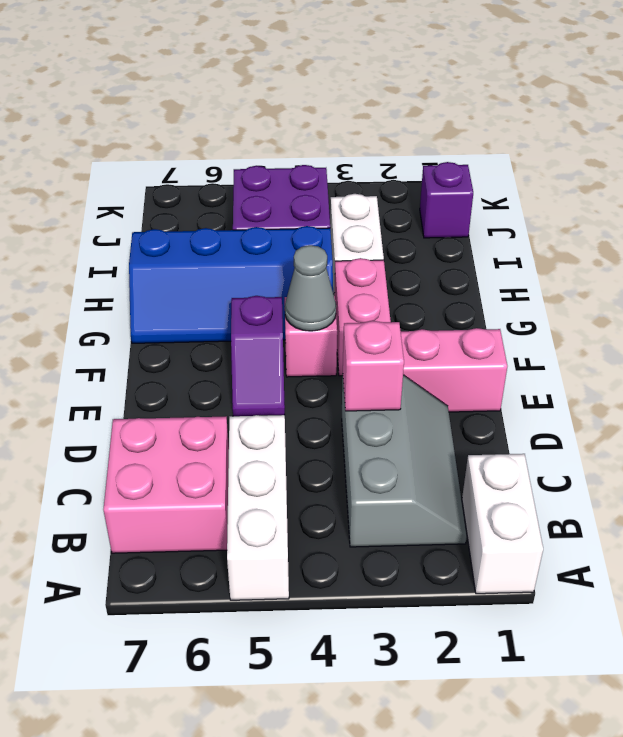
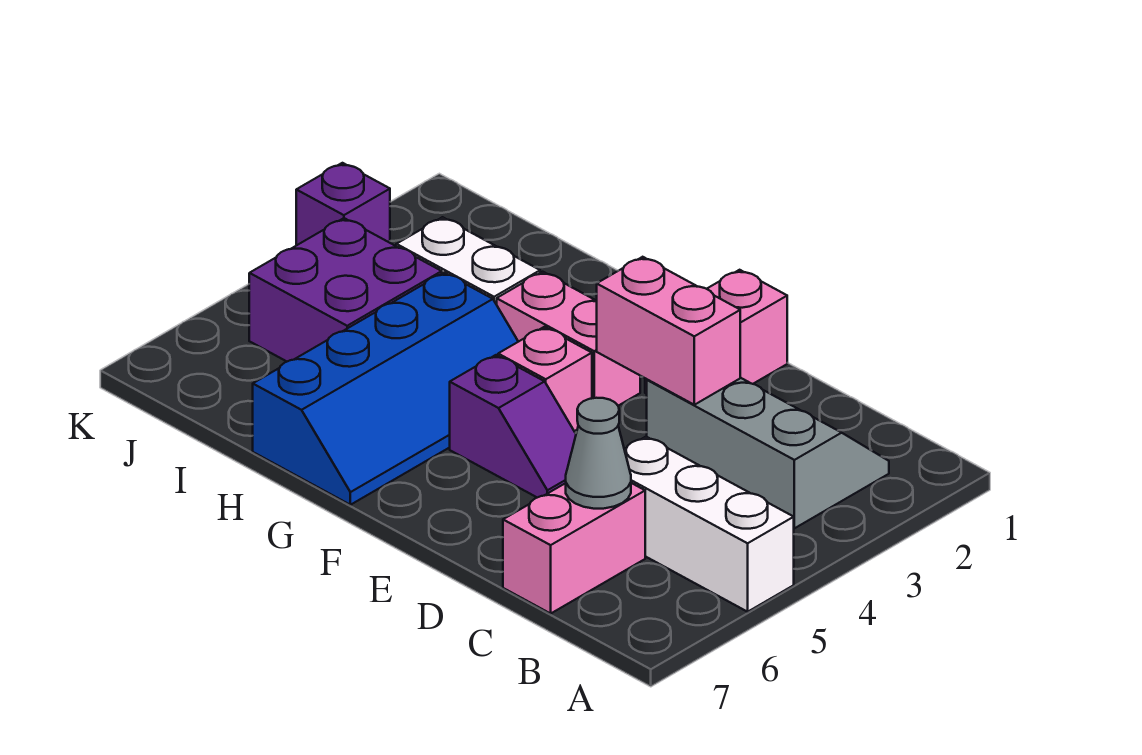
white brick A1:B1 level 1 -> none
pink brick B6:C7 level 1 -> pink brick C6:C7 level 1
pink brick D3 level 2 -> pink brick D3:E3 level 2
grey cone F4 level 2 -> grey cone C6 level 2
purple brick J1 level 1 -> purple brick K3 level 1

